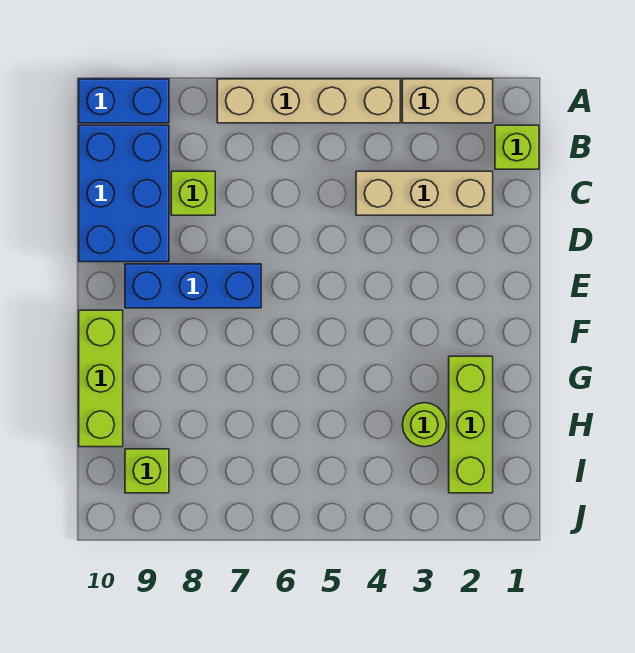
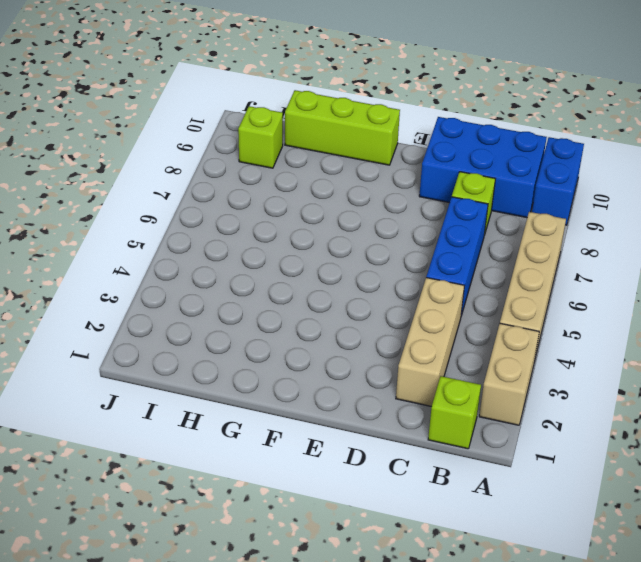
blue brick E7:E9 level 1 -> blue brick C5:C7 level 1
lime brick G2:I2 level 1 -> none
lime round brick H3 level 1 -> none

